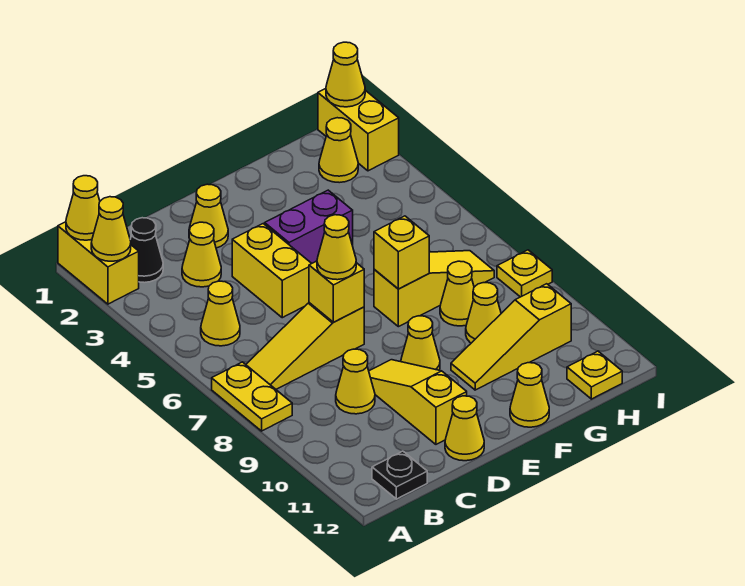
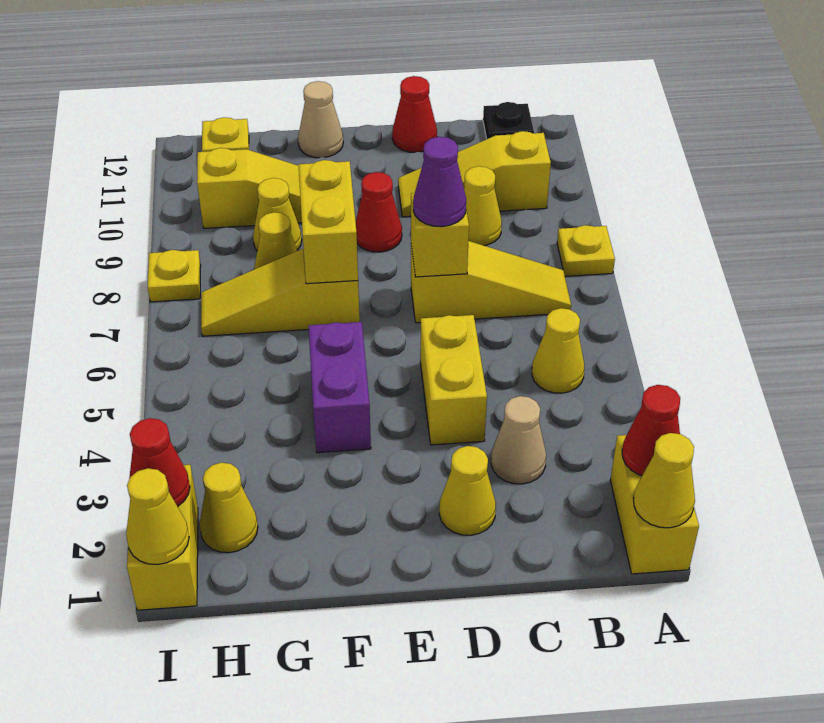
yellow cone A2 level 2 -> red cone A2 level 2
yellow plate A7:A8 level 1 -> yellow plate A8 level 1
black cone B2 level 1 -> none
yellow cone C3 level 1 -> tan cone C3 level 1
yellow cone D7 level 3 -> purple cone D7 level 3
yellow slope D9:D11 level 1 top 11 -> yellow slope B10:D10 level 1 top B
yellow cone D12 level 1 -> red cone D12 level 1
purple brick E4:F4 level 1 -> purple brick F4:F5 level 1
yellow cone E9 level 1 -> red cone E9 level 1
yellow brick F7 level 2 -> yellow brick F7:F8 level 2
yellow cone F12 level 1 -> tan cone F12 level 1
none -> red cone I2 level 2

